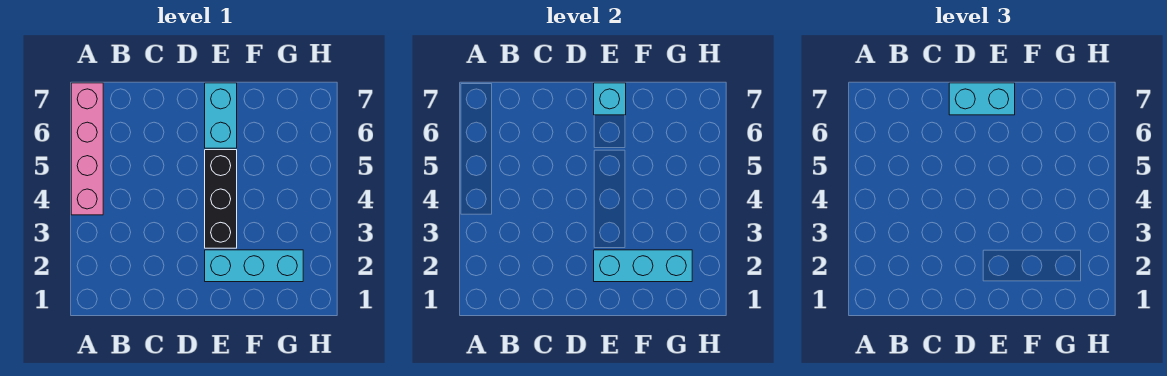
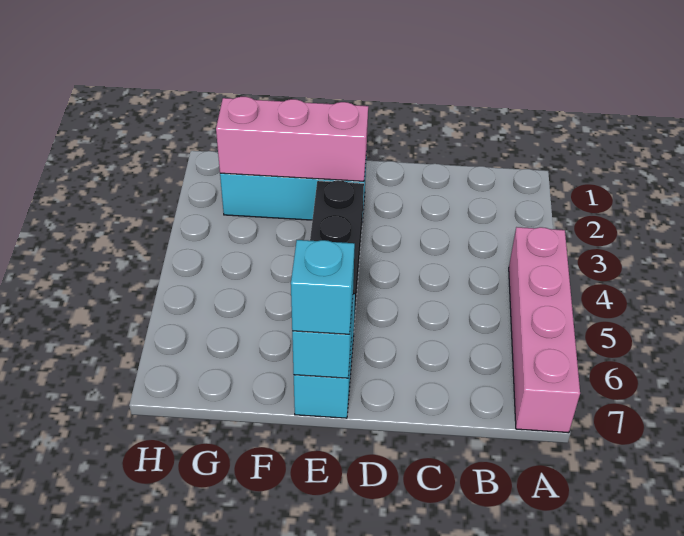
cyan brick D7:E7 level 3 -> cyan brick E7 level 3
cyan brick E2:G2 level 2 -> pink brick E2:G2 level 2

